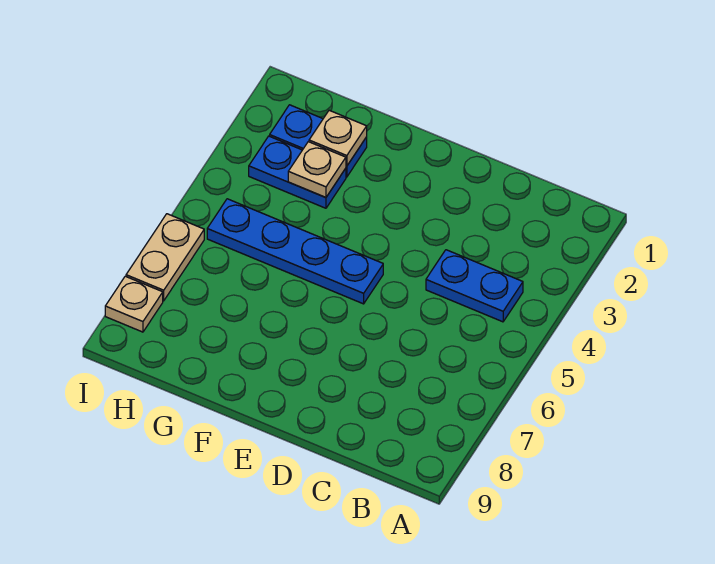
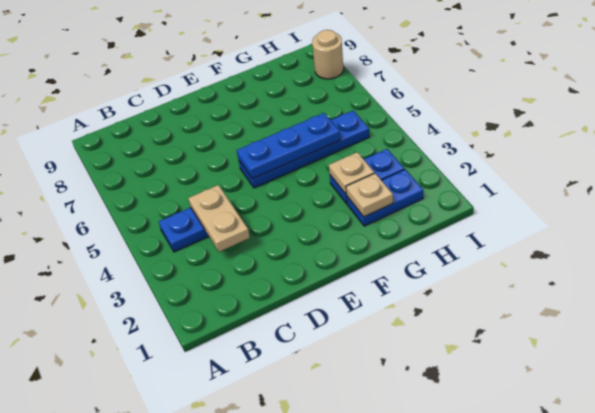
none -> blue plate E5:G5 level 2
tan plate I6:I7 level 1 -> tan plate C3:C4 level 2
tan plate I8 level 1 -> tan round brick I8 level 1

